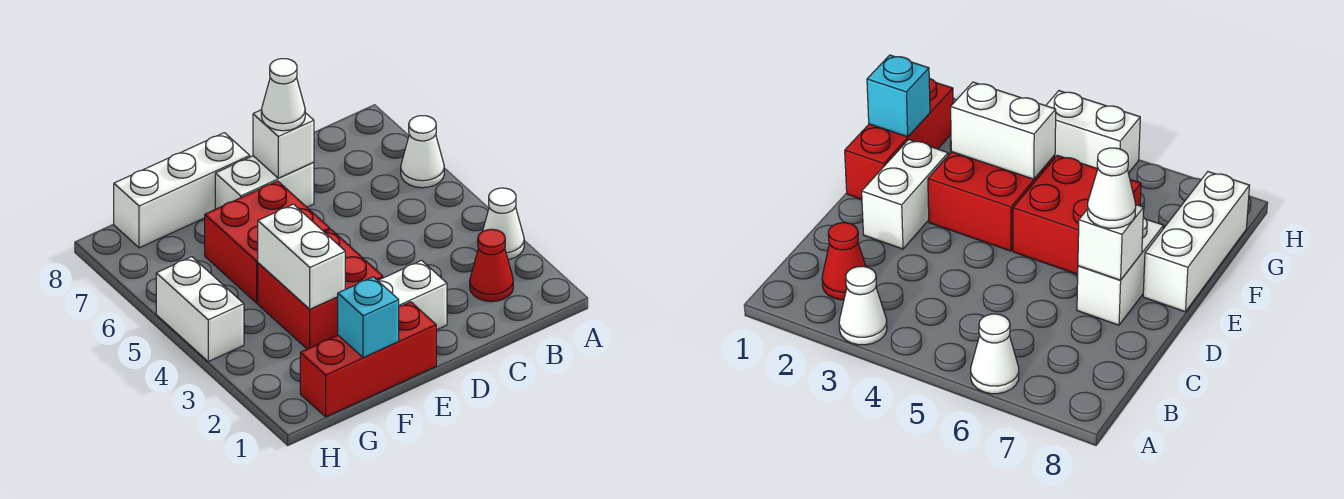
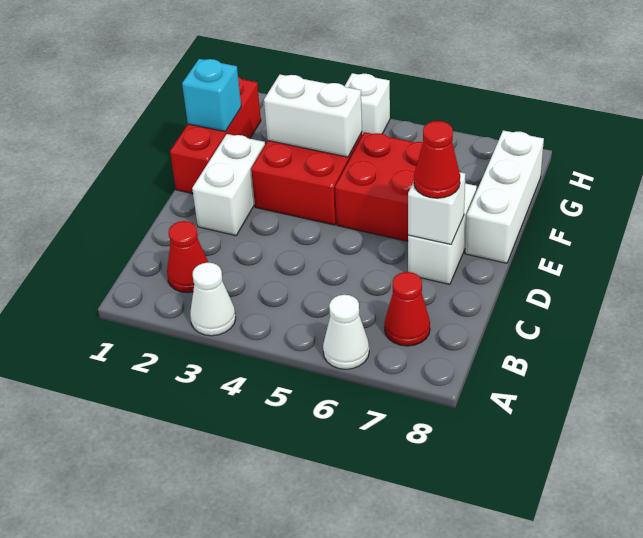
none -> red cone B7 level 1
white cone D7 level 3 -> red cone D7 level 3
white brick H4:H5 level 1 -> white brick H4 level 1

